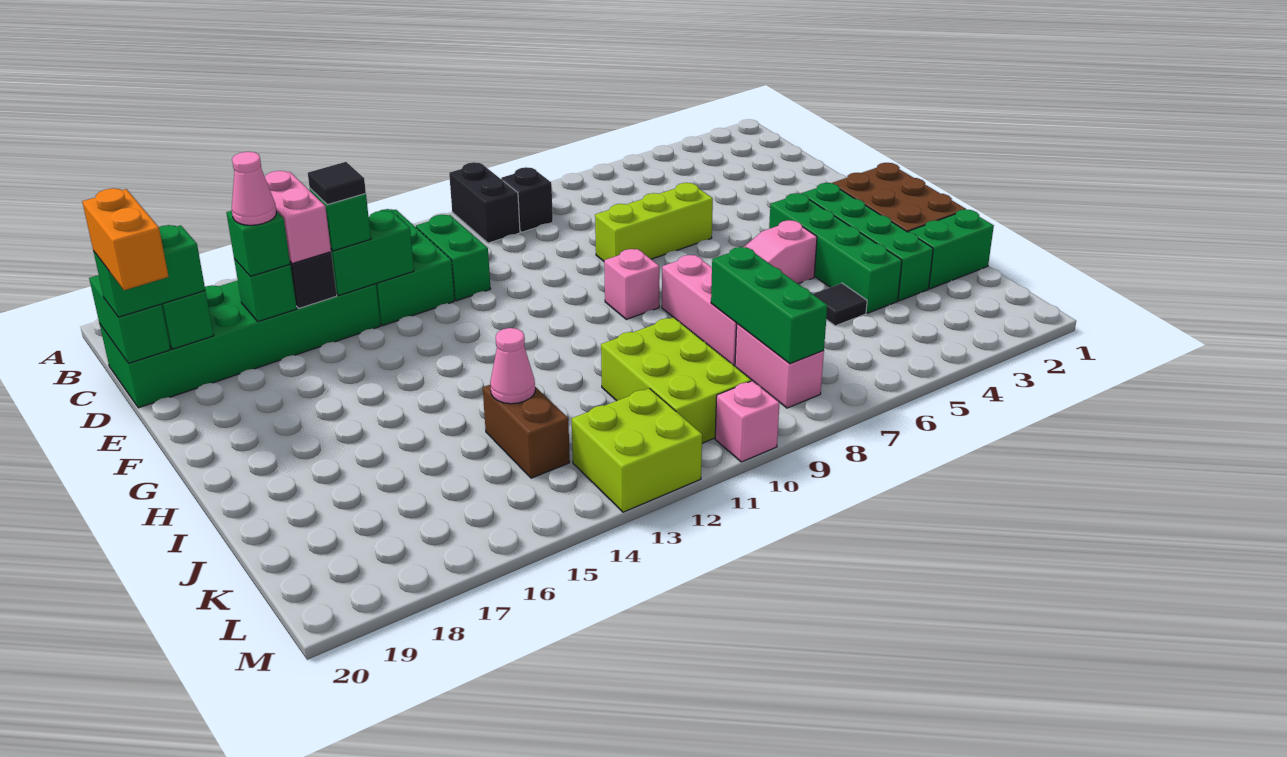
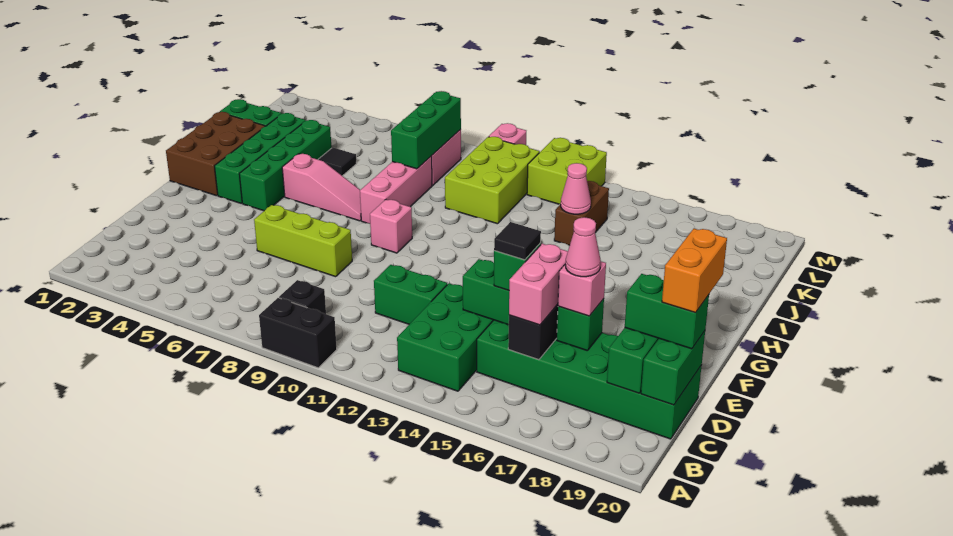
black brick A10:B10 level 1 -> black brick A9:A10 level 1
green brick C12:D12 level 1 -> green brick D11:D12 level 1
green brick D17 level 3 -> pink brick D17 level 3

